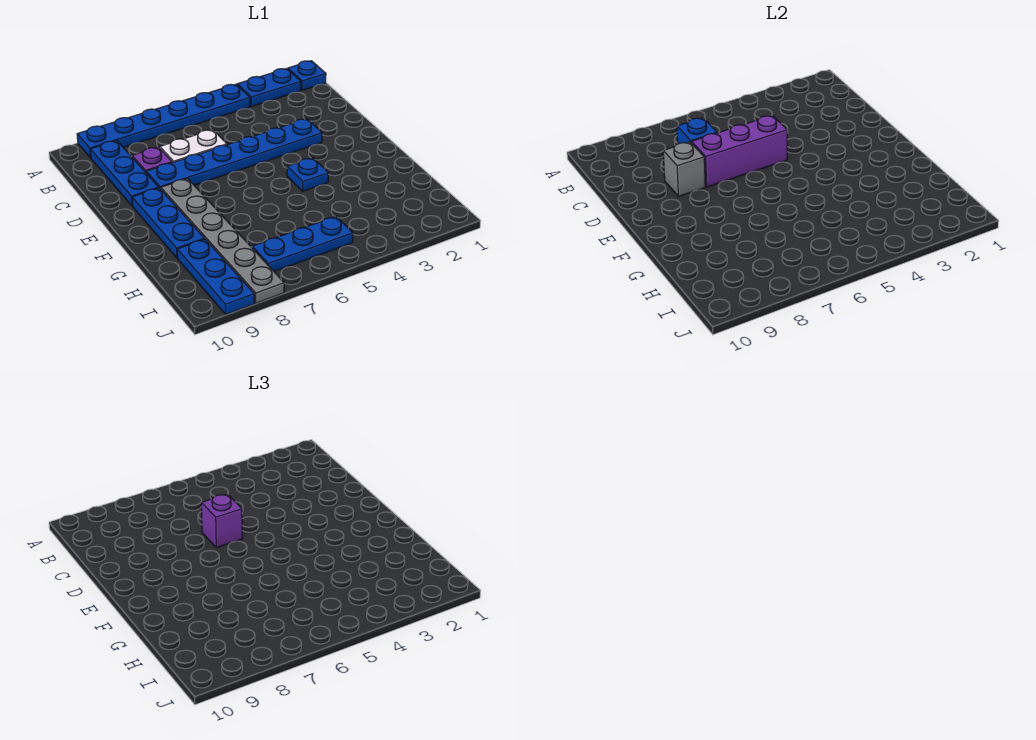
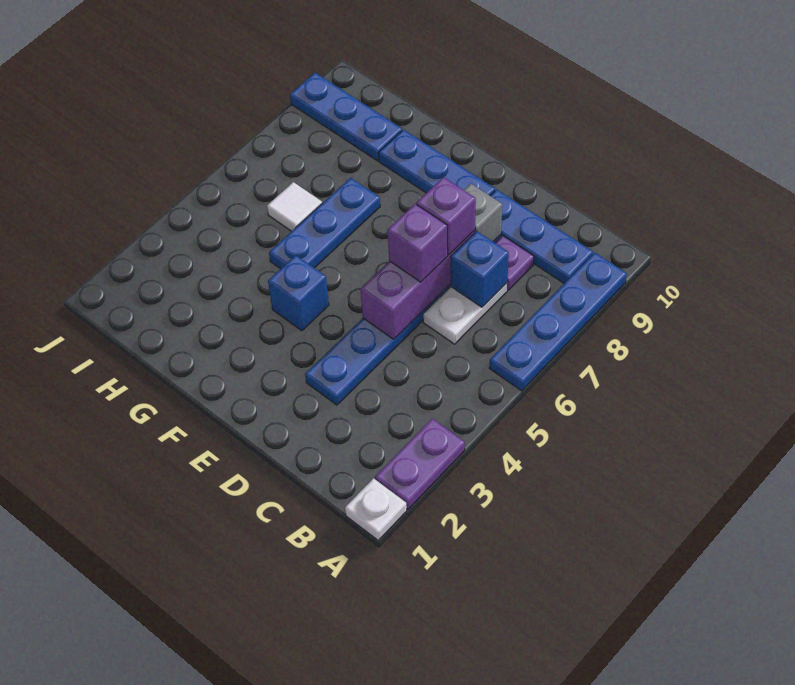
blue plate A1 level 1 -> white plate A1 level 1
blue plate A2:A3 level 1 -> purple plate A2:A3 level 1
blue plate A4:A9 level 1 -> blue plate A6:A9 level 1
none -> purple brick D7 level 3
grey plate E8:J8 level 1 -> none
blue plate F4 level 1 -> blue brick F4 level 1
none -> white tile H6 level 1
blue plate I5:I7 level 1 -> blue plate G5:G7 level 1

